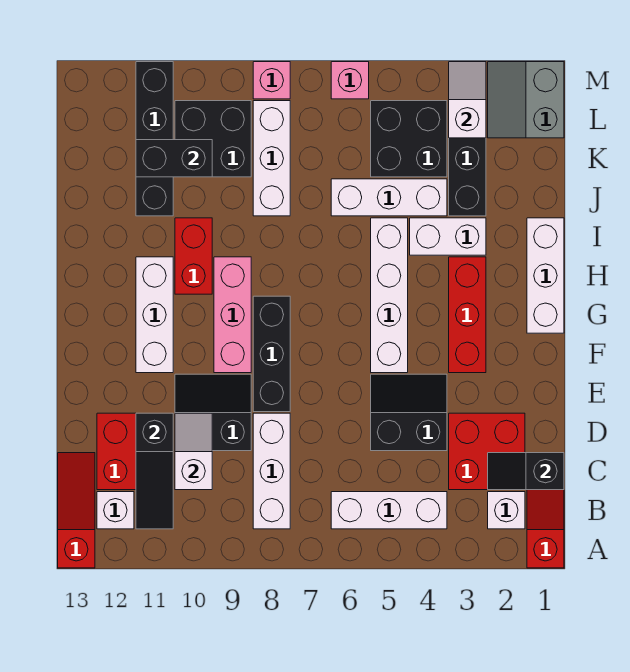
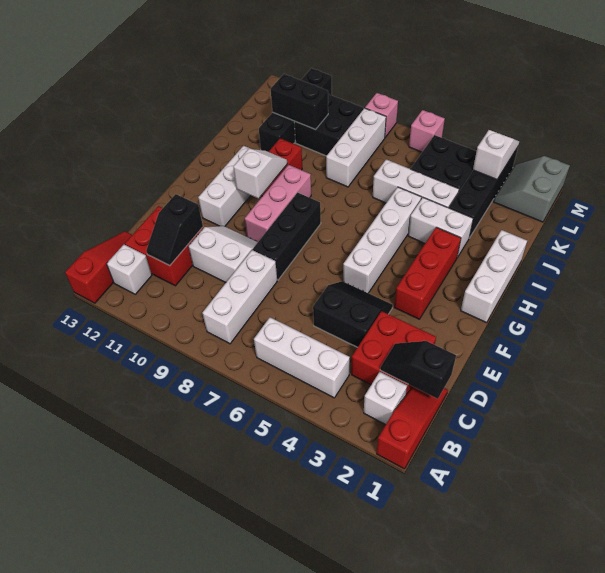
black slope B11:D11 level 2 top D -> black slope C11:D11 level 2 top D
white slope C10:D10 level 2 top C -> white slope G10:H10 level 2 top G
black slope D9:E10 level 1 top D -> white slope D9:E10 level 1 top D

